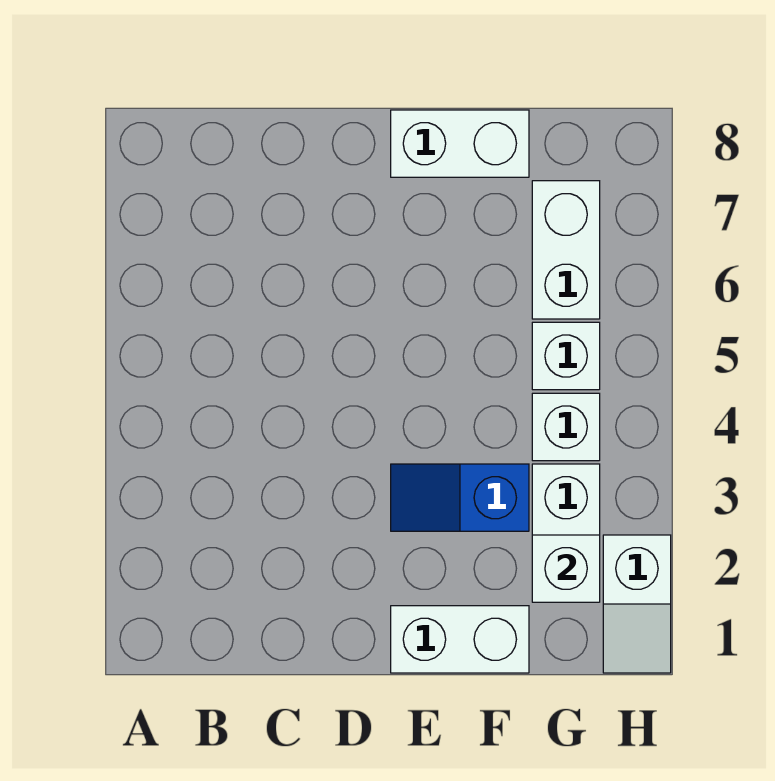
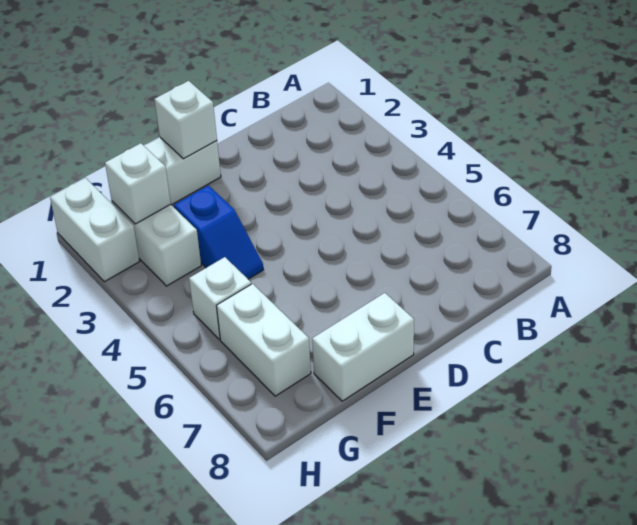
blue slope E3:F3 level 1 top F -> blue slope F3:F4 level 1 top 3
white brick G4 level 1 -> white brick E1 level 2
white slope H1:H2 level 1 top 2 -> white brick H1:H2 level 1

